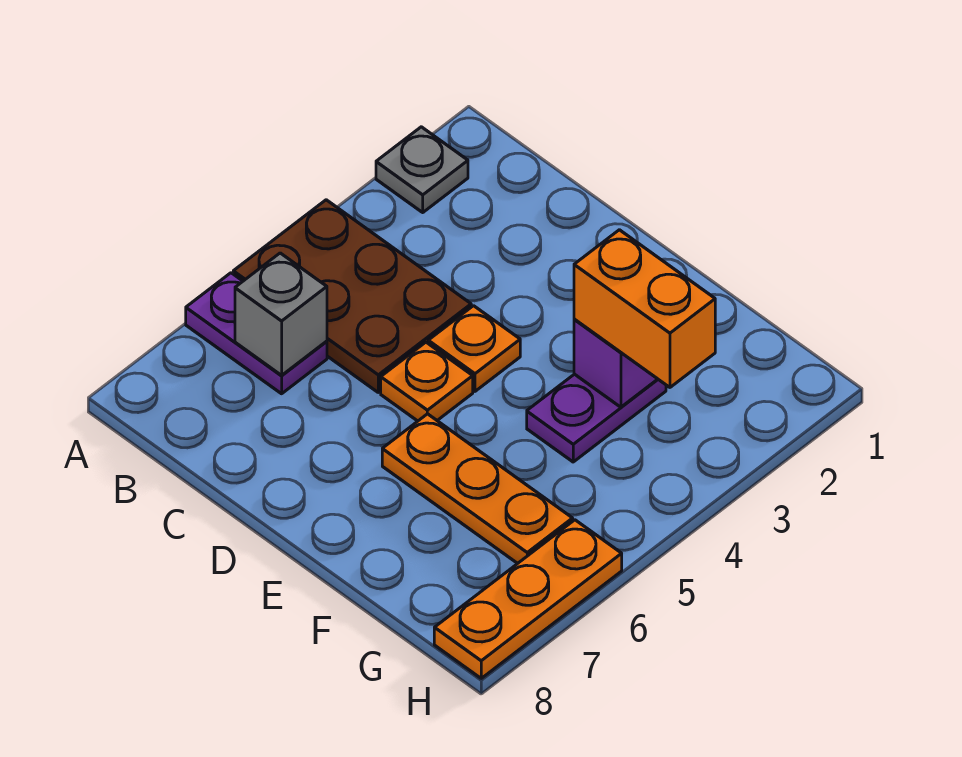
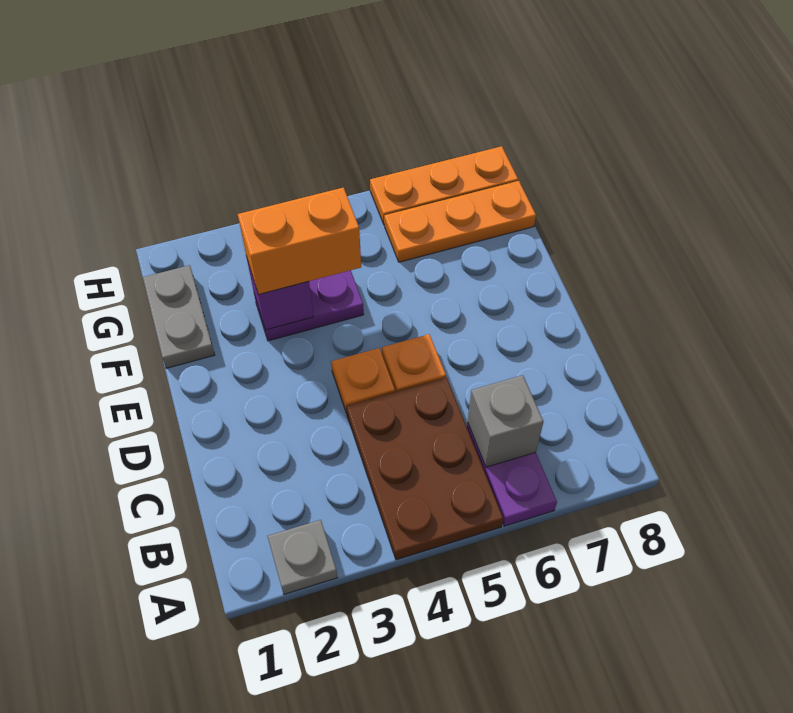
orange plate E6:G6 level 1 -> orange plate G6:G8 level 1
none -> grey plate F1:G1 level 1
orange brick F3:G3 level 3 -> orange brick F3:F4 level 3

